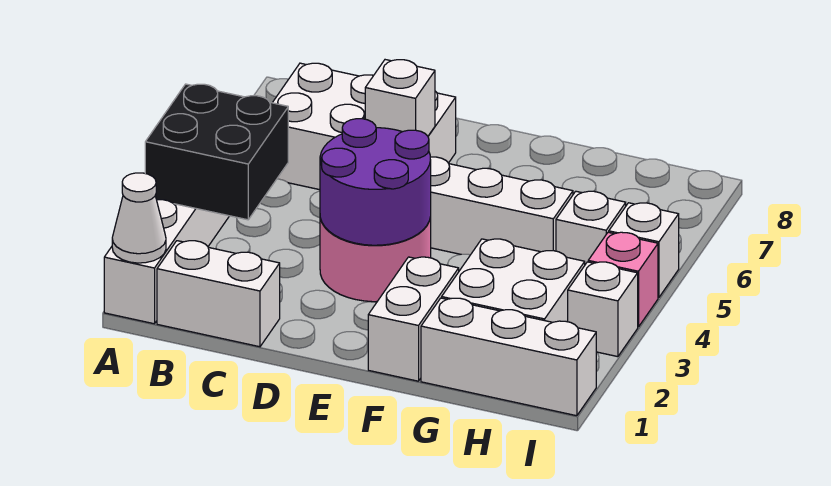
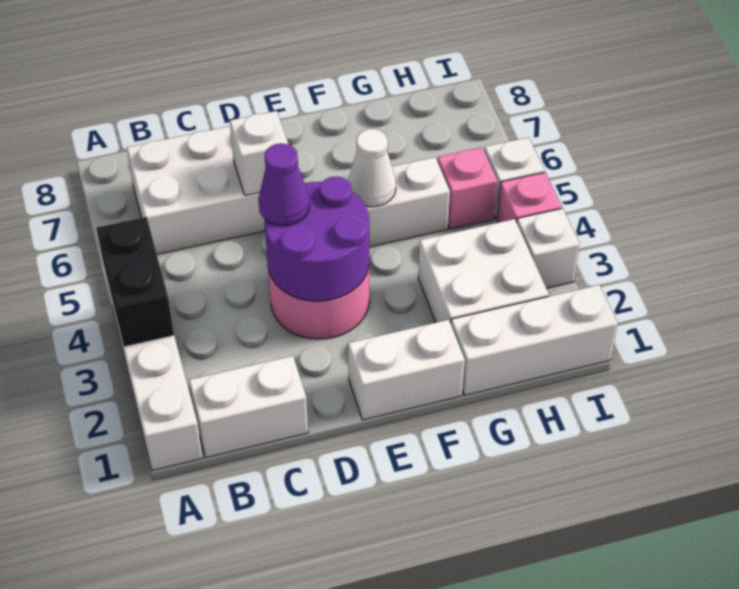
white cone A1 level 2 -> white cone F5 level 2
black brick A3:B4 level 2 -> black brick A3:A4 level 2
none -> purple cone D4 level 3
white brick F1:F2 level 1 -> white brick E1:F1 level 1
white brick H5 level 1 -> pink brick H5 level 1

